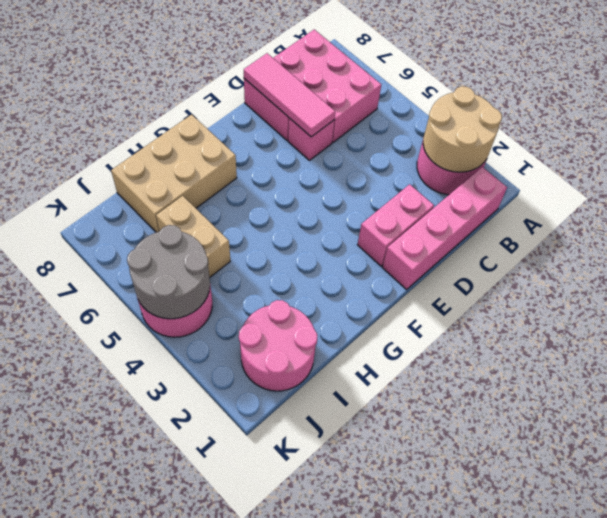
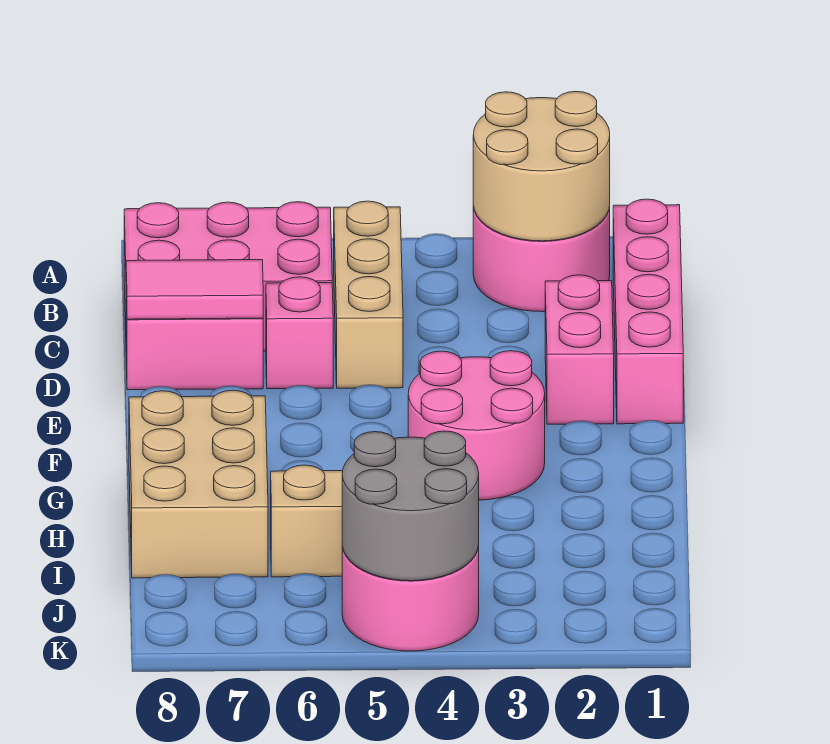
none -> tan brick B5:D5 level 1
pink tile D6:D8 level 2 -> pink tile D7:D8 level 2
pink round brick I1:J2 level 1 -> pink round brick F3:G4 level 1

